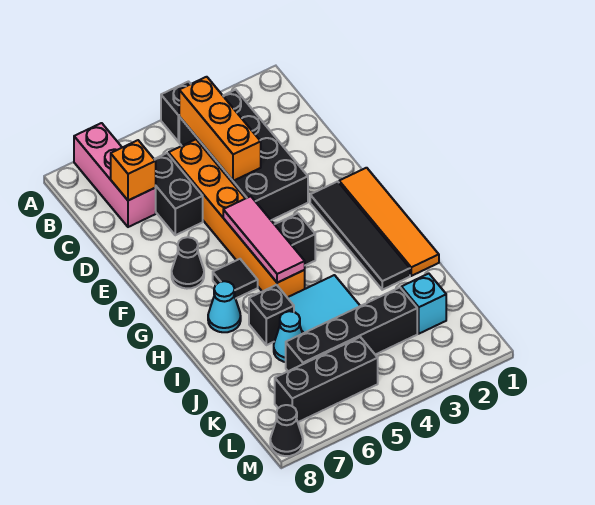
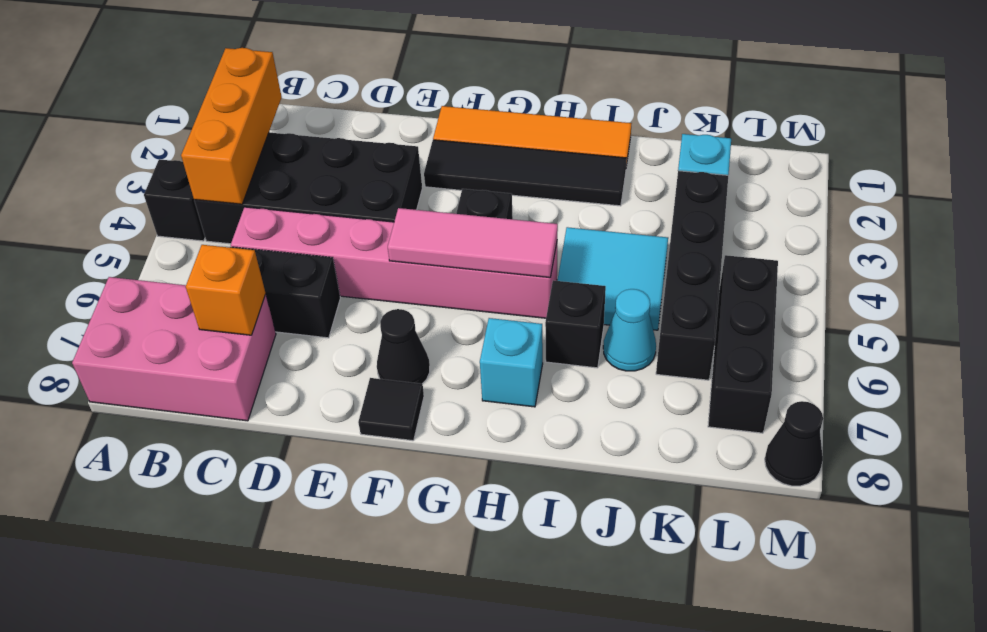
pink brick A7:C7 level 1 -> pink brick A7:C8 level 1
orange brick B4:D4 level 2 -> orange brick B2:B4 level 2
orange brick C5:H5 level 1 -> pink brick C5:H5 level 1
black tile G6 level 1 -> black tile F8 level 1
cyan cone H7 level 1 -> cyan brick H7 level 1

